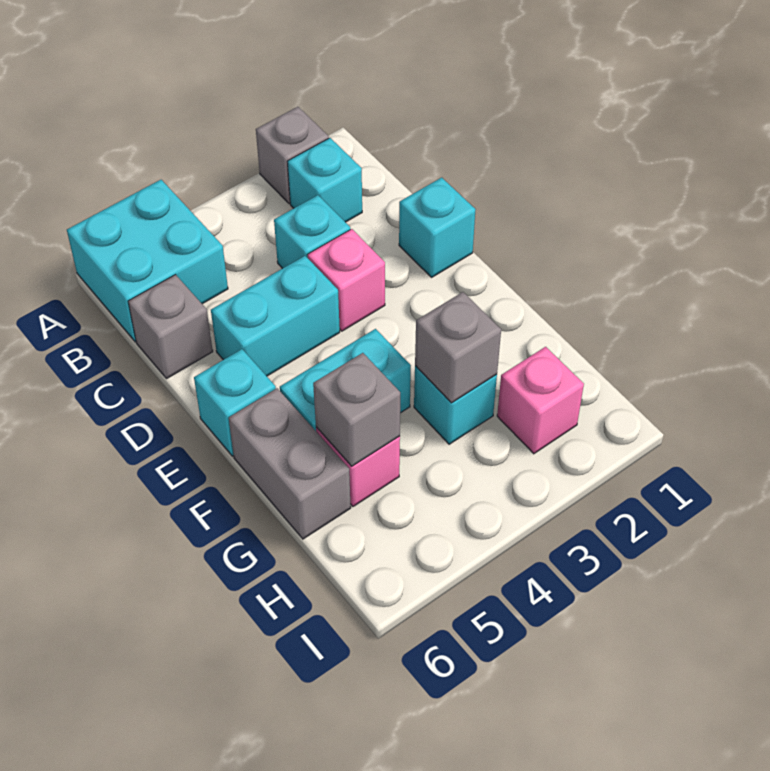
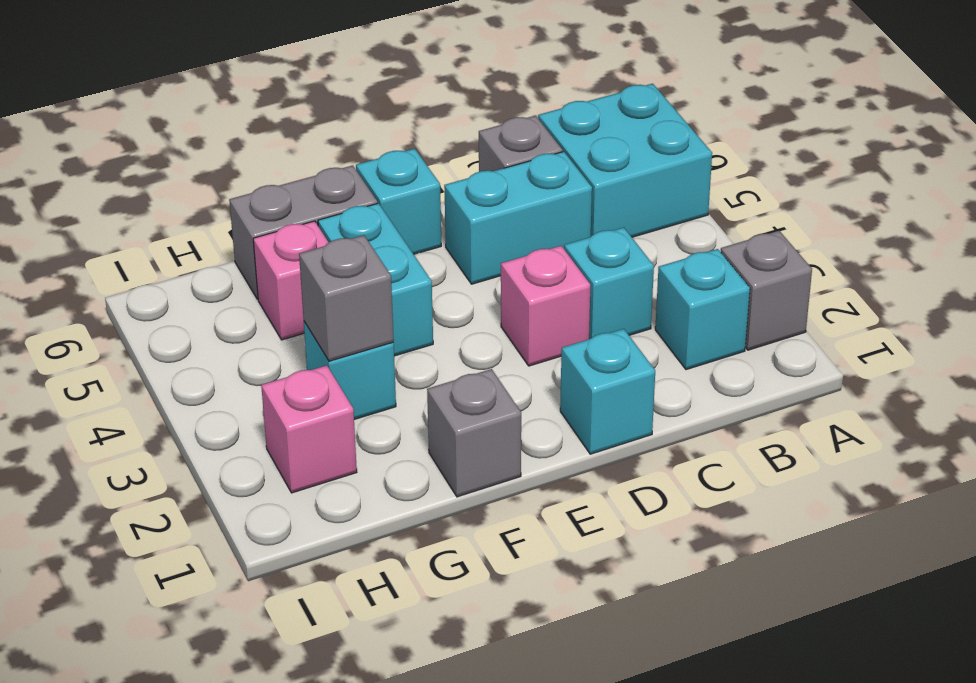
cyan brick D4:D5 level 1 -> cyan brick C5:D5 level 1
grey brick G5 level 2 -> grey brick F1 level 1

